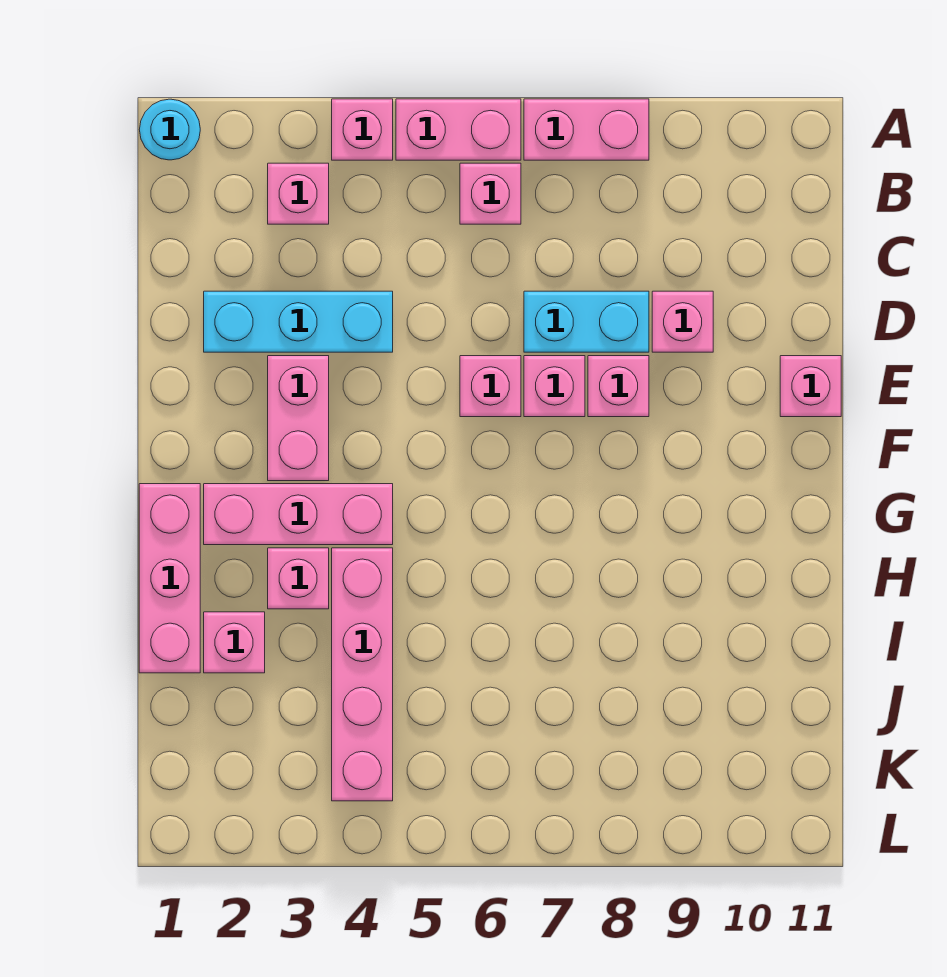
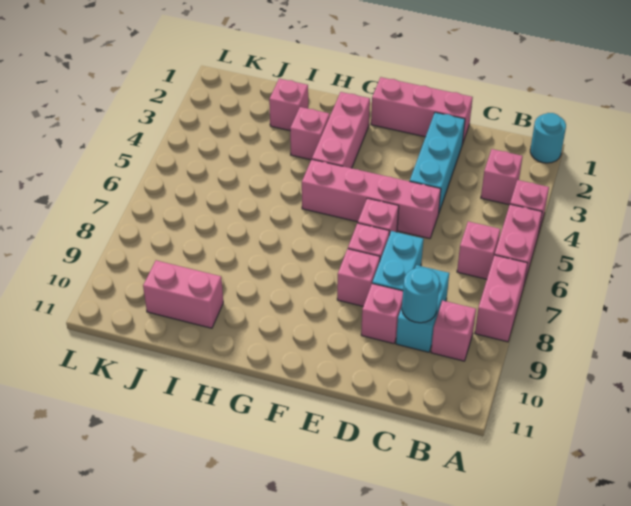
none -> cyan brick C8:C9 level 1
none -> cyan round brick C9 level 2
pink brick E3:F3 level 1 -> pink brick I10:J10 level 1
pink brick E11 level 1 -> pink brick B9 level 1
pink brick G1:I1 level 1 -> pink brick D1:F1 level 1
pink brick H4:K4 level 1 -> pink brick D5:G5 level 1

